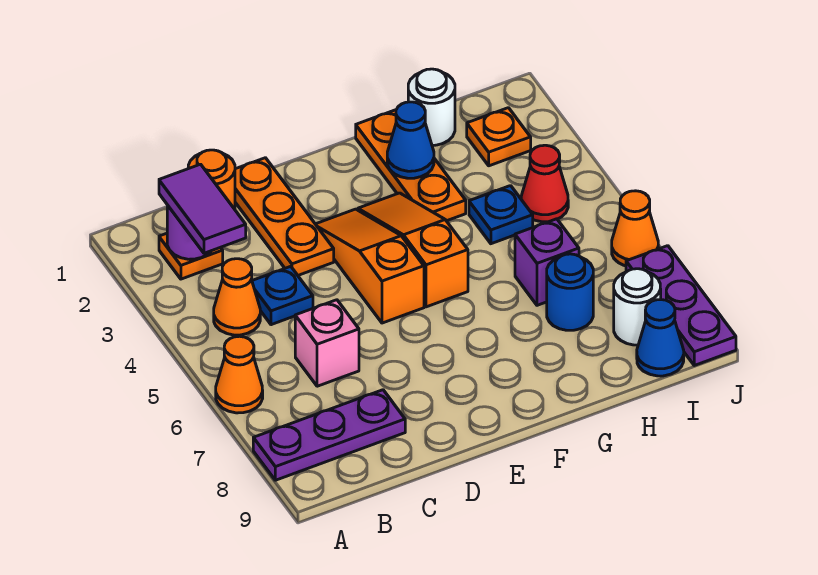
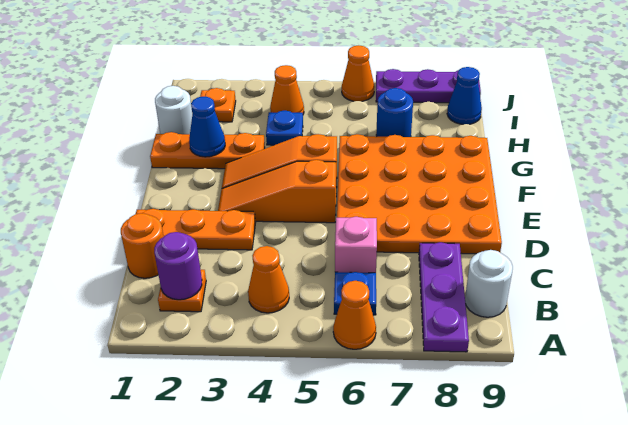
purple tile B2:B3 level 3 -> none
blue plate C4 level 1 -> blue plate B6 level 1
none -> orange plate D6:G9 level 1
purple brick H6 level 1 -> none
red cone I4 level 1 -> orange cone I4 level 1
white round brick I8 level 1 -> white round brick B9 level 1

